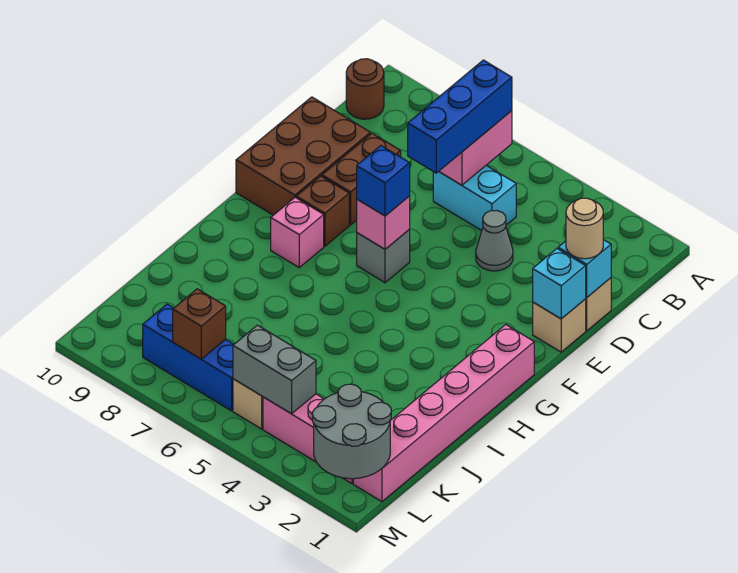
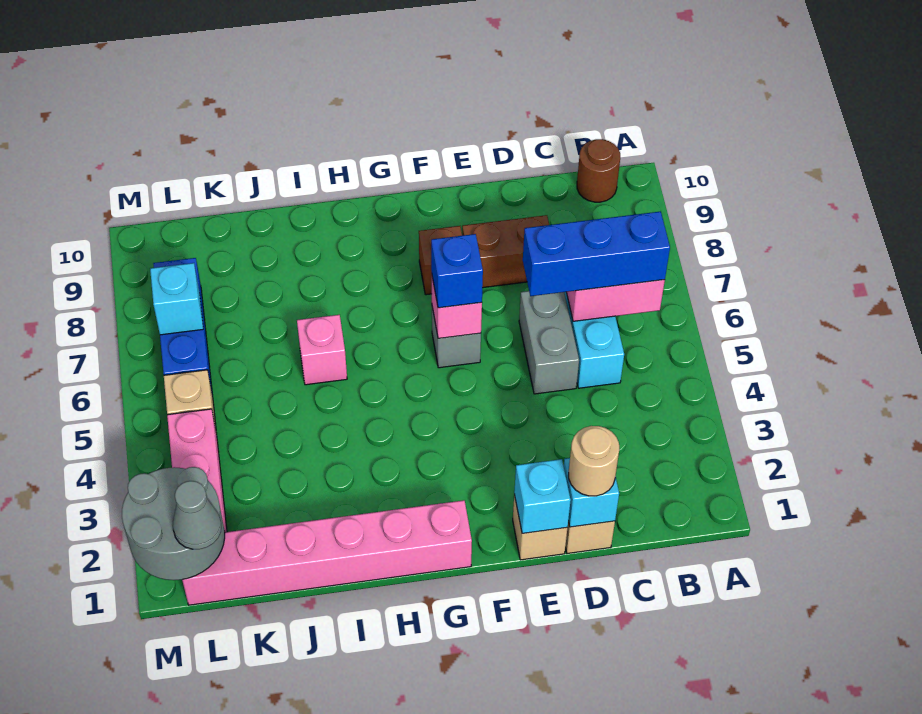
grey cone D4 level 1 -> grey cone L1 level 3
brown brick D9:F10 level 1 -> none
pink brick G8 level 1 -> pink brick I6 level 1
grey brick L4:L5 level 2 -> grey brick D5:D6 level 1
brown brick L7 level 2 -> cyan brick L7 level 2

